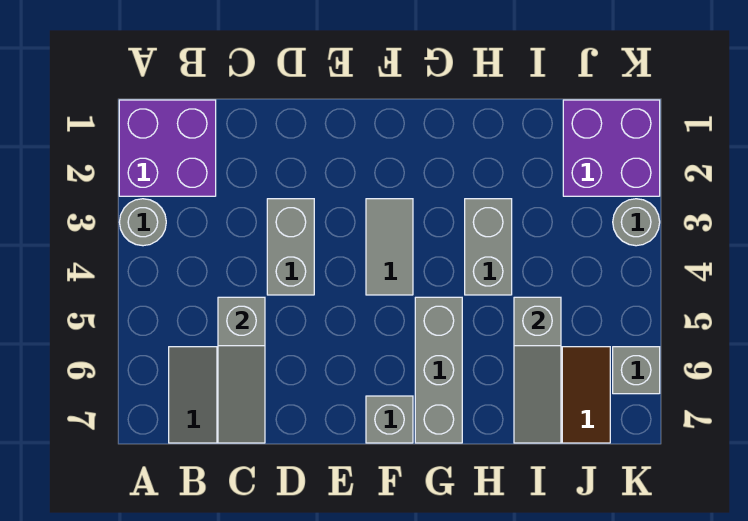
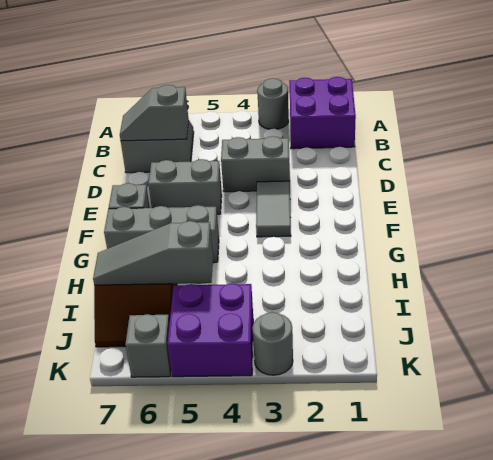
grey slope C5:C7 level 2 top 5 -> grey slope C6:C7 level 2 top 6
grey tile F3:F4 level 1 -> grey tile E3:F3 level 1
grey brick H3:H4 level 1 -> grey brick E5:E6 level 1
purple brick J1:K2 level 1 -> purple brick J4:K5 level 1

